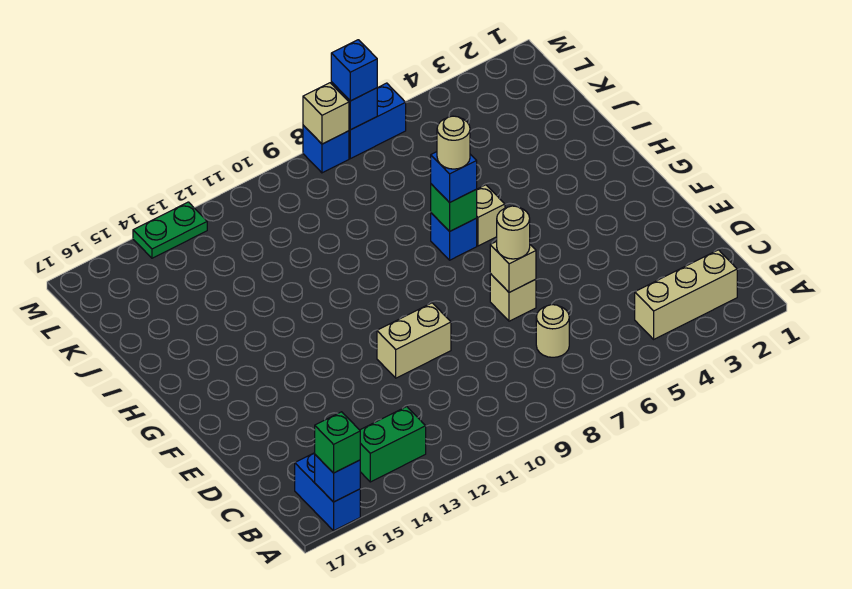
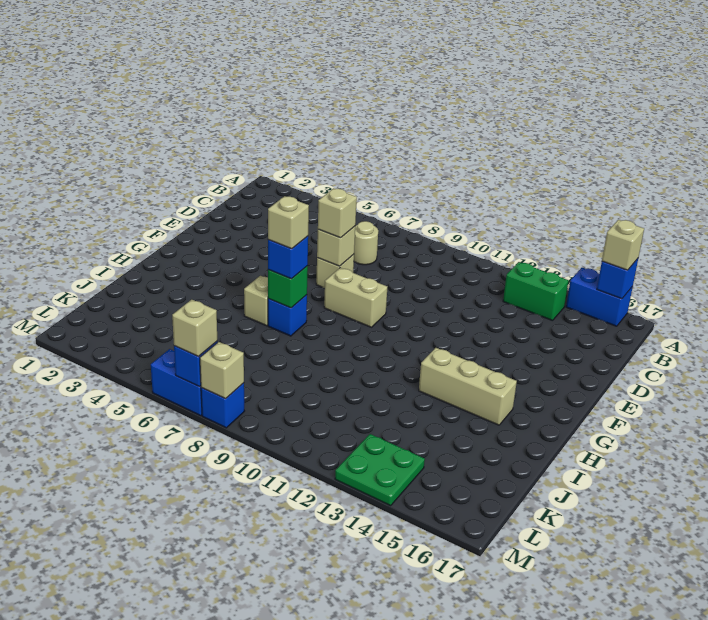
blue brick A16:B16 level 1 -> blue brick A15:A16 level 1
green brick A16 level 3 -> tan brick A16 level 3
tan brick B2:B4 level 1 -> tan brick H13:H15 level 1
tan round brick E7 level 3 -> tan brick E7 level 3
tan brick E10:E11 level 1 -> tan brick F8:F9 level 1
tan round brick H7 level 4 -> tan brick H7 level 4
blue brick M7 level 3 -> tan brick M7 level 3
green plate M13:M14 level 1 -> green plate L13:M14 level 1

